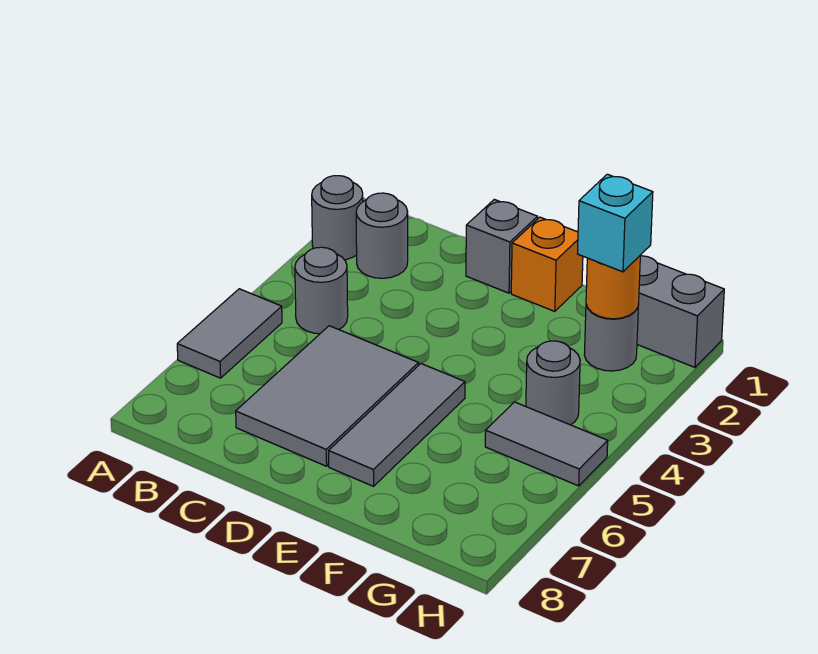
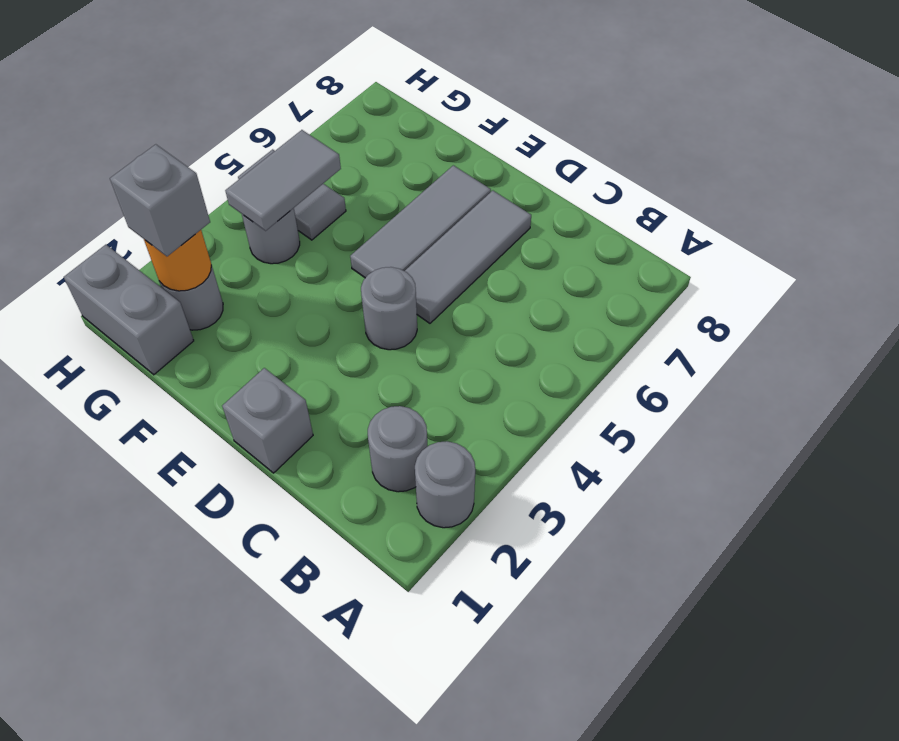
grey tile A5:A6 level 1 -> grey tile G4:G5 level 2
grey round brick B4 level 1 -> grey round brick D4 level 1
grey tile C5:D7 level 1 -> grey tile D5:D7 level 1
orange brick E1 level 1 -> none
cyan brick G2 level 3 -> grey brick G2 level 3

